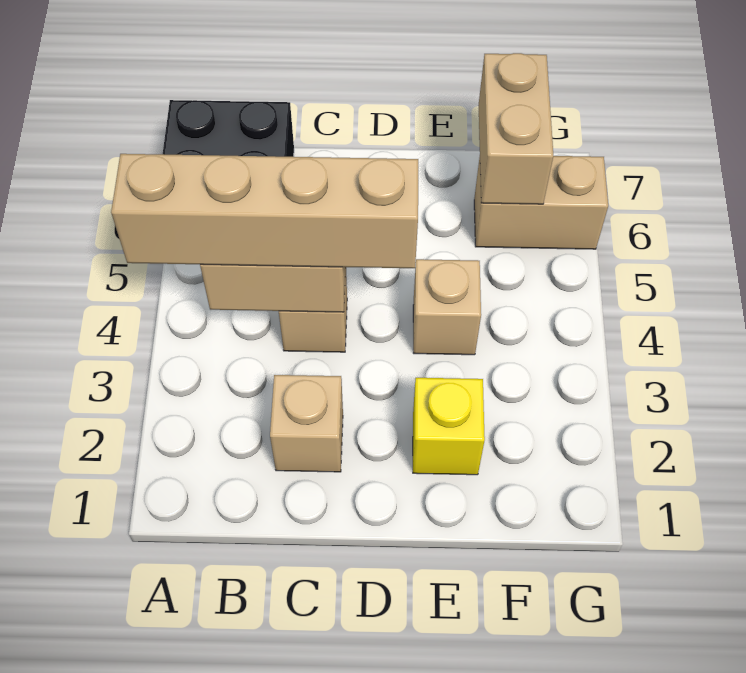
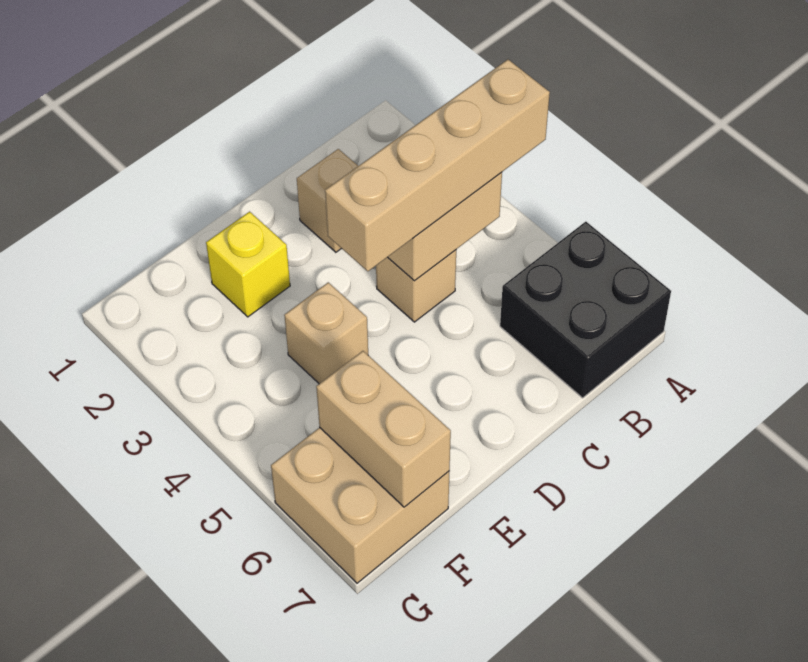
tan brick F6:G6 level 1 -> tan brick F6:G7 level 1

